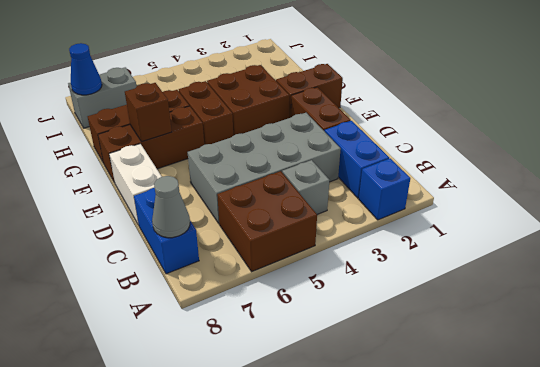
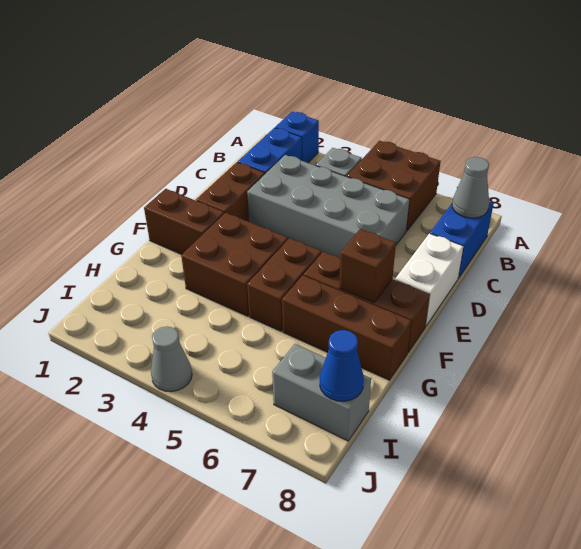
none -> grey cone J4 level 1

